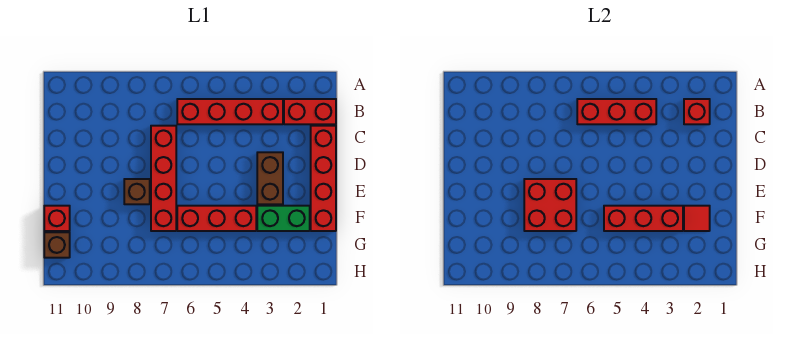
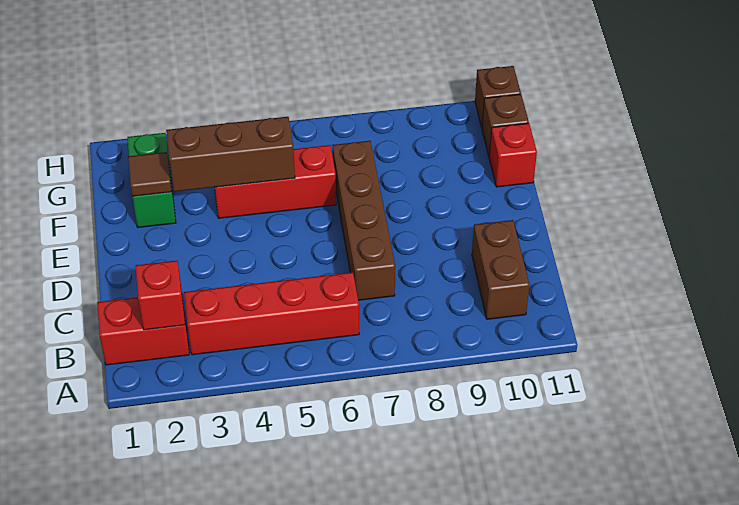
red brick B4:B6 level 2 -> none
red brick C1:F1 level 1 -> none
red brick C7:F7 level 1 -> brown brick C7:F7 level 1
brown brick D3:E3 level 1 -> brown brick B10:C10 level 1
red brick E7:F8 level 2 -> none
brown brick E8 level 1 -> brown brick H11 level 1
green brick F2:F3 level 1 -> green brick F2:G2 level 1
red tile F2 level 2 -> brown tile F2 level 2
red brick F3:F5 level 2 -> brown brick F3:F5 level 2

